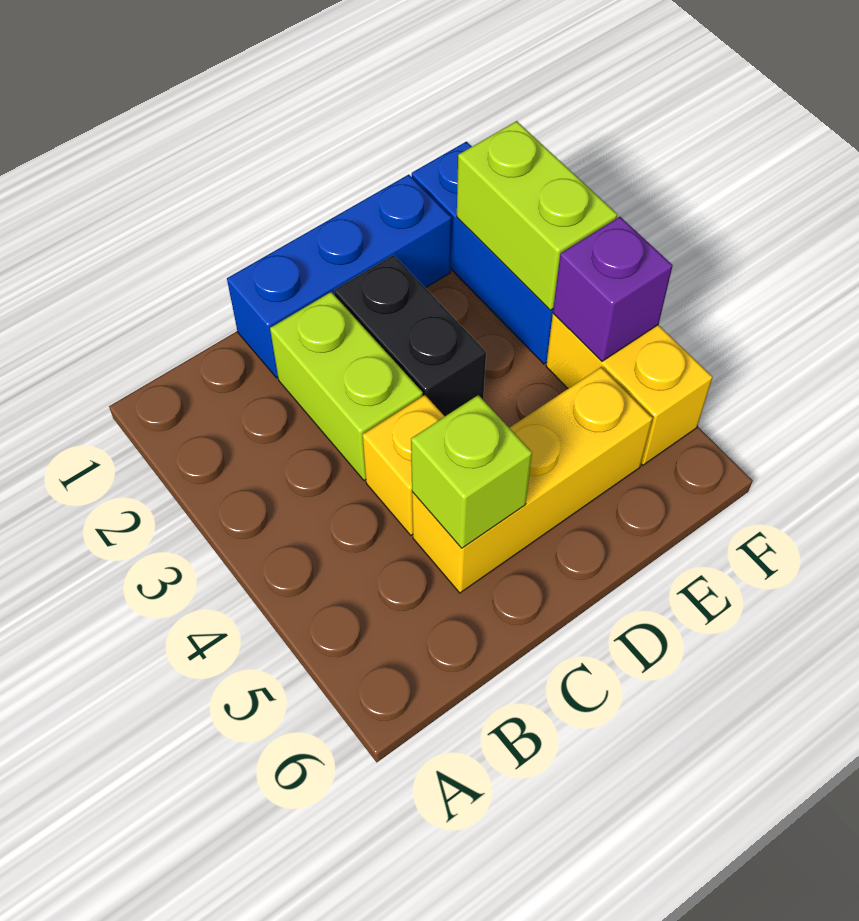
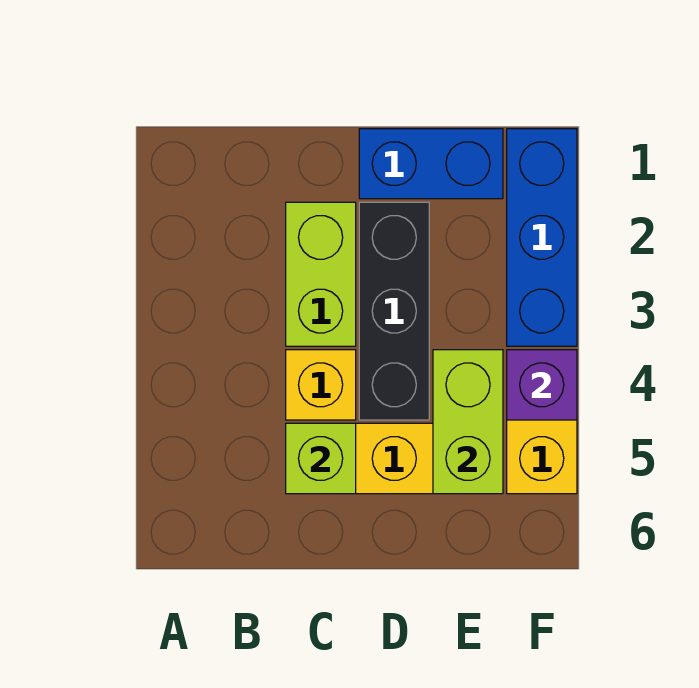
blue brick C1:E1 level 1 -> blue brick D1:E1 level 1
black brick D2:D3 level 1 -> black brick D2:D4 level 1
lime brick F2:F3 level 2 -> lime brick E4:E5 level 2

